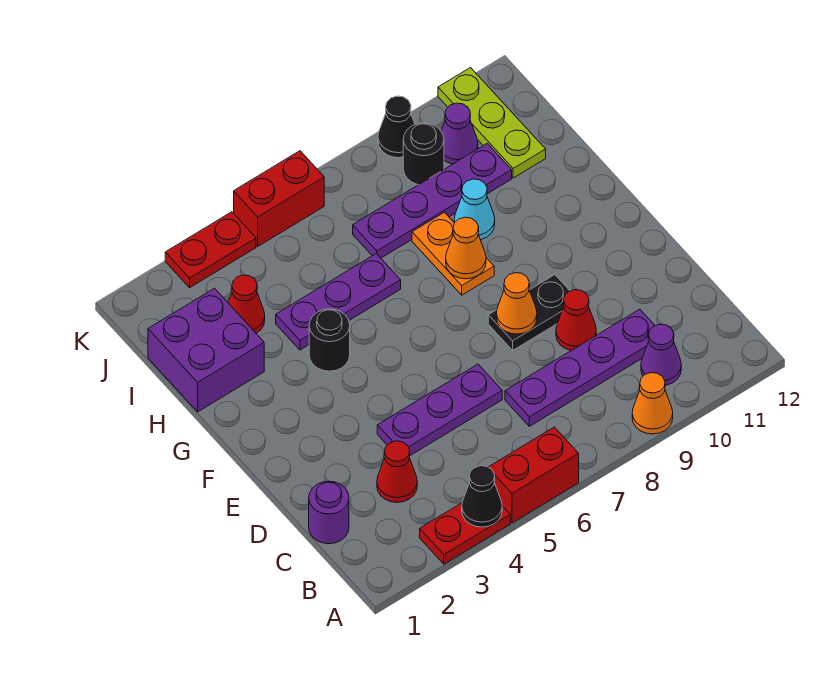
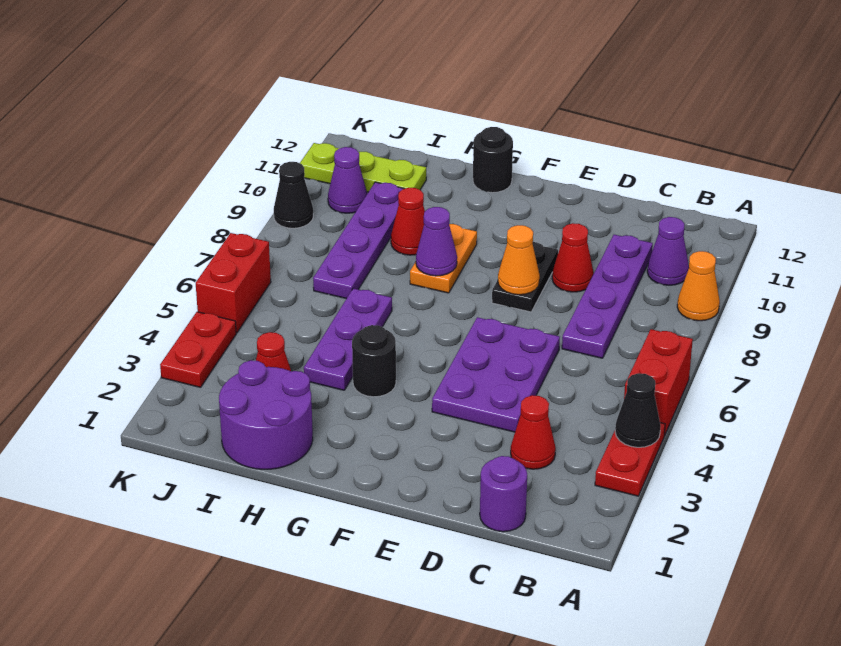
purple plate D4:D6 level 1 -> purple plate D4:E6 level 1
orange plate G8:H8 level 1 -> orange plate G8:G9 level 1
orange cone G8 level 2 -> purple cone G8 level 2
purple brick H1:I2 level 1 -> purple round brick H1:I2 level 1
cyan cone H9 level 1 -> red cone H9 level 1
black round brick J9 level 1 -> black round brick G12 level 1

